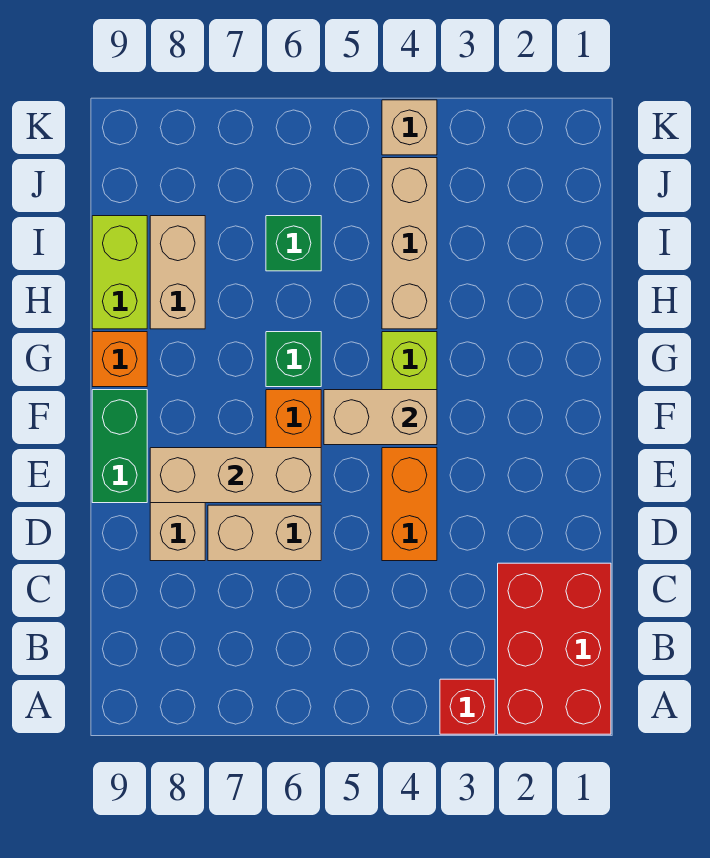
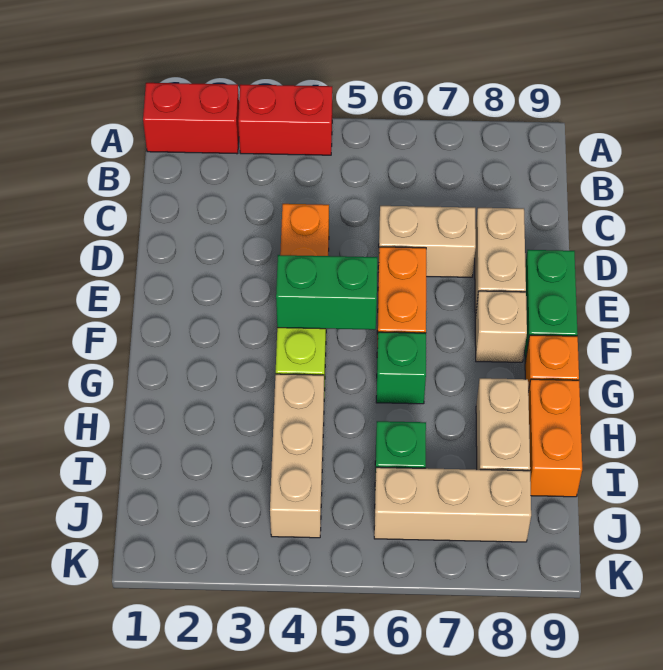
red brick A1:C2 level 1 -> red brick A1:A2 level 1
red brick A3 level 1 -> red brick A3:A4 level 1
tan brick E6:E8 level 2 -> tan brick J6:J8 level 1
tan brick F4:F5 level 2 -> green brick F4:F5 level 2
lime brick H9:I9 level 1 -> orange brick H9:I9 level 1
tan brick K4 level 1 -> tan brick F8 level 1

